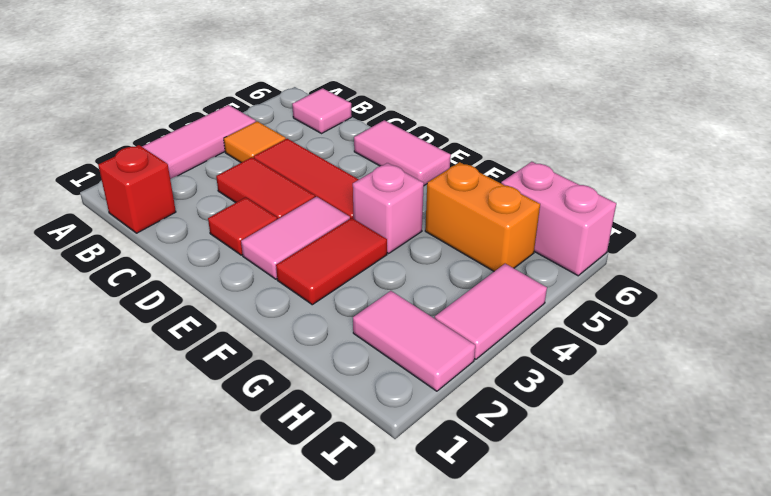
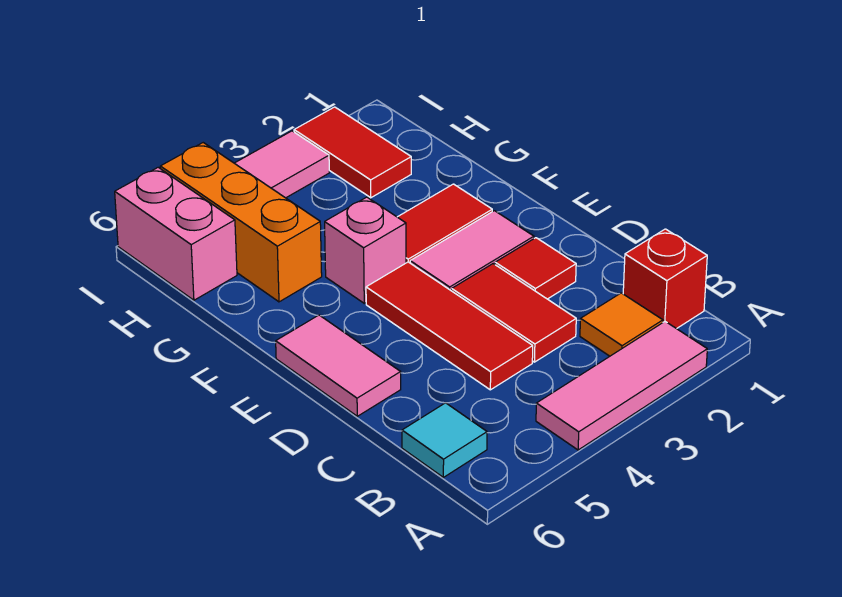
orange tile B4 level 1 -> orange tile B2 level 1
pink tile B6 level 1 -> cyan tile B6 level 1
orange brick G5:H5 level 1 -> orange brick G5:I5 level 1
pink tile H2:I2 level 1 -> red tile H2:I2 level 1

